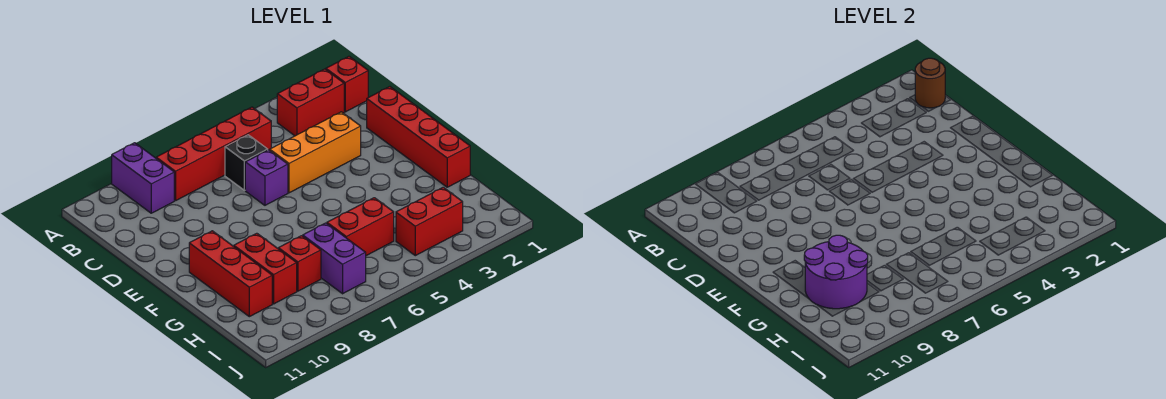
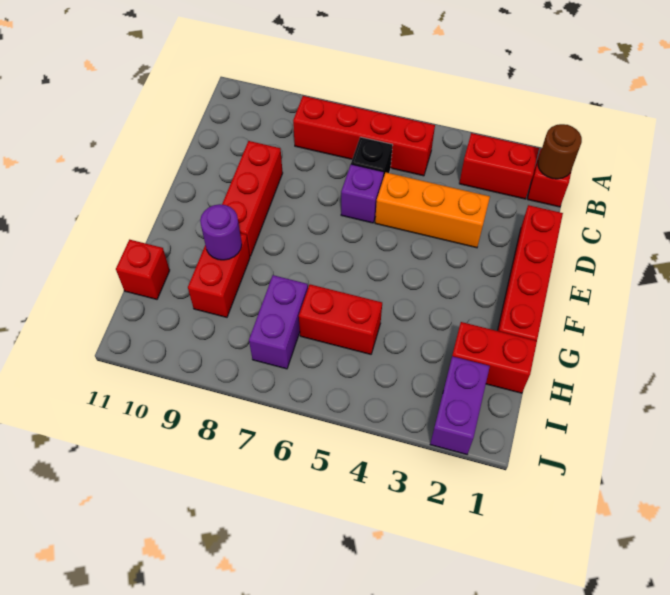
purple brick A9:B9 level 1 -> purple brick I2:J2 level 1
red brick F10:H10 level 1 -> red brick D9:F9 level 1
purple round brick G9:H10 level 2 -> purple round brick G9 level 2
red brick H8 level 1 -> red brick H11 level 1
red brick I3:I4 level 1 -> red brick H1:H2 level 1

